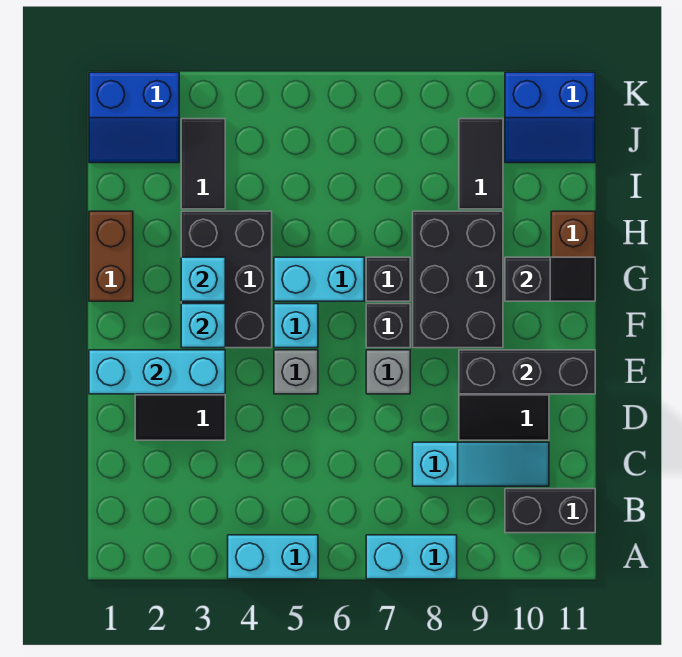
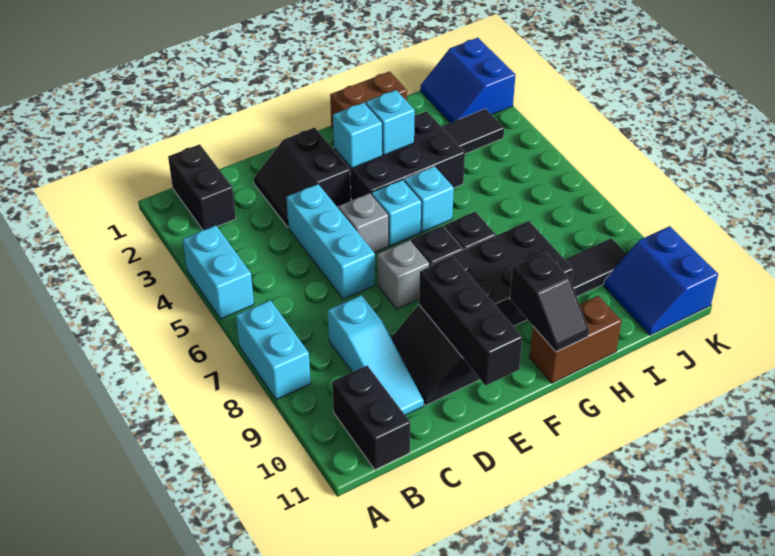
none -> black brick B1:B2 level 1
cyan brick E1:E3 level 2 -> cyan brick D4:D6 level 1
cyan brick G5:G6 level 1 -> cyan brick G5 level 1

